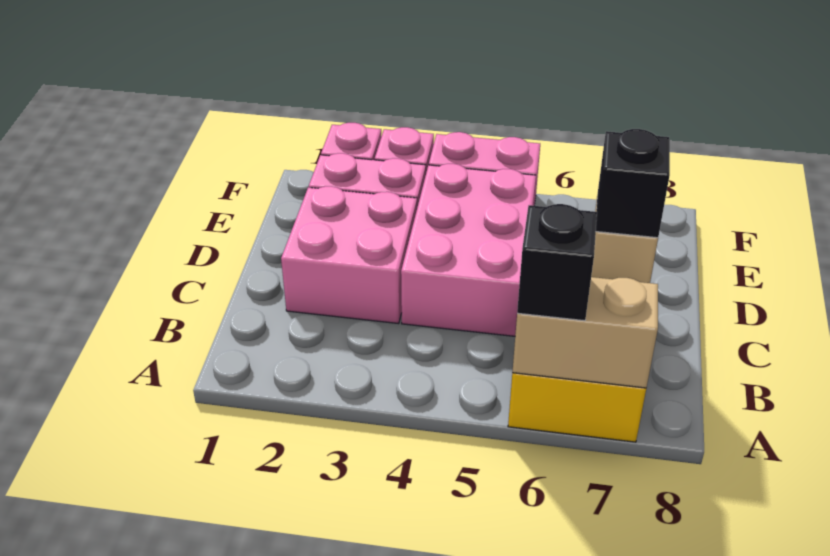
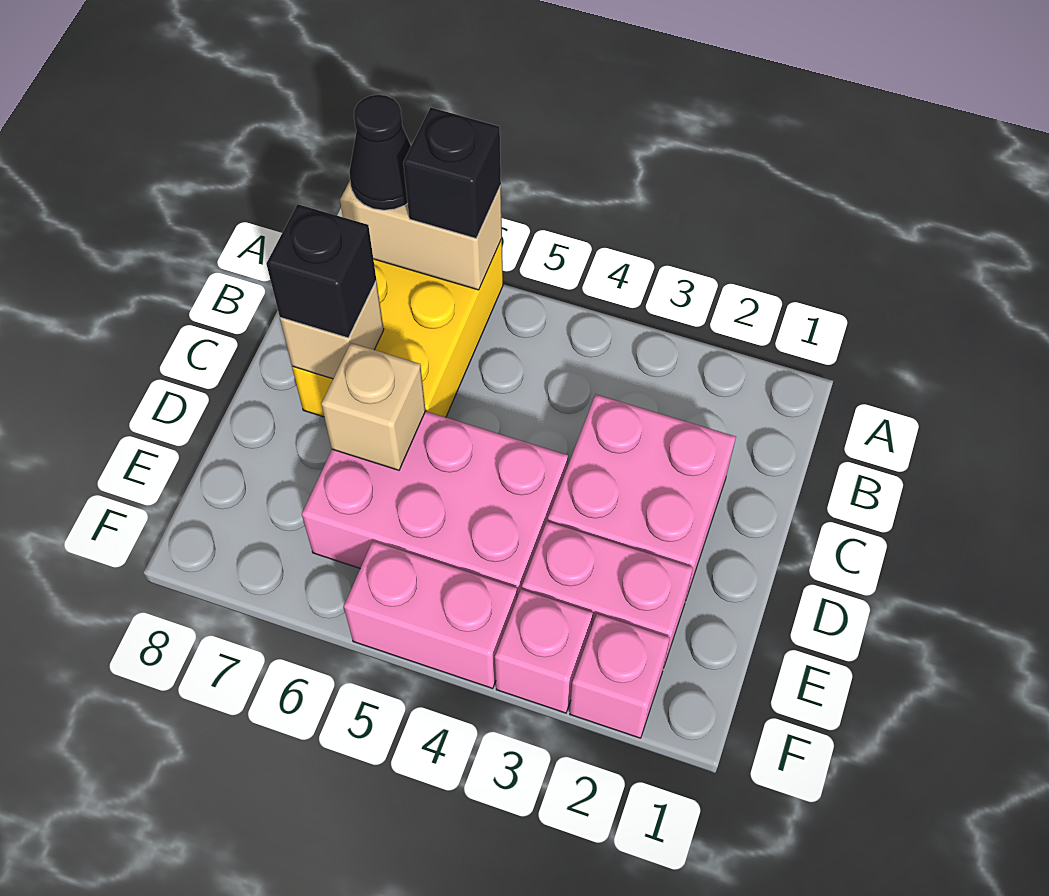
none -> black cone A7 level 3
pink brick C4:E5 level 1 -> pink brick D4:E6 level 1
none -> tan brick D6 level 2

